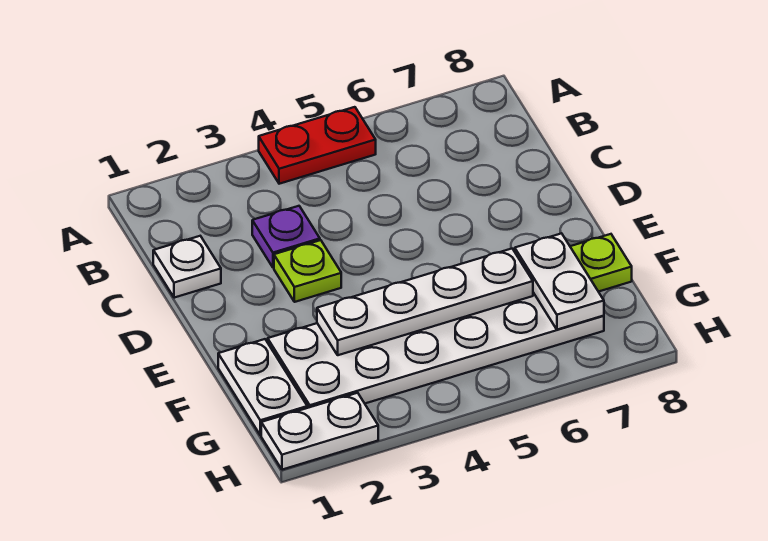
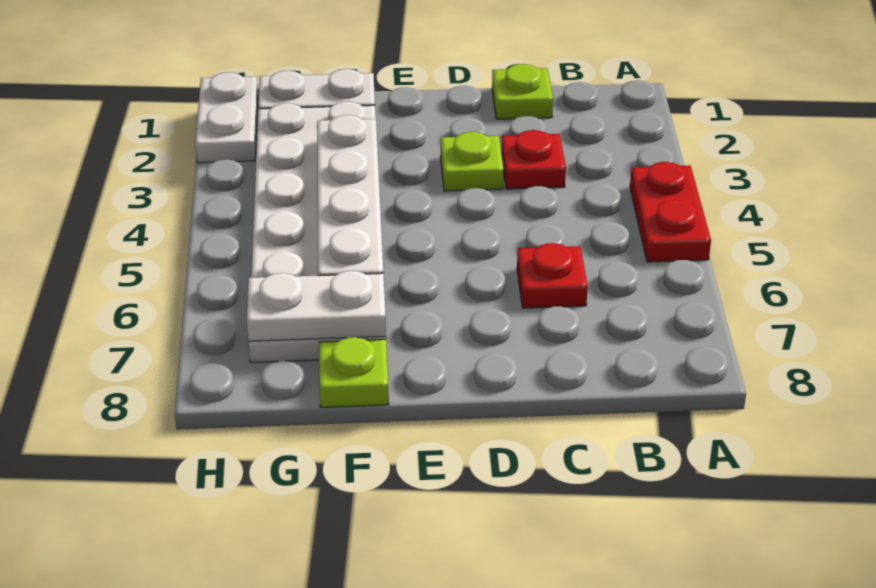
white plate C1 level 1 -> lime plate C1 level 1
purple plate C3 level 1 -> red plate C3 level 1
none -> red plate C6 level 1

